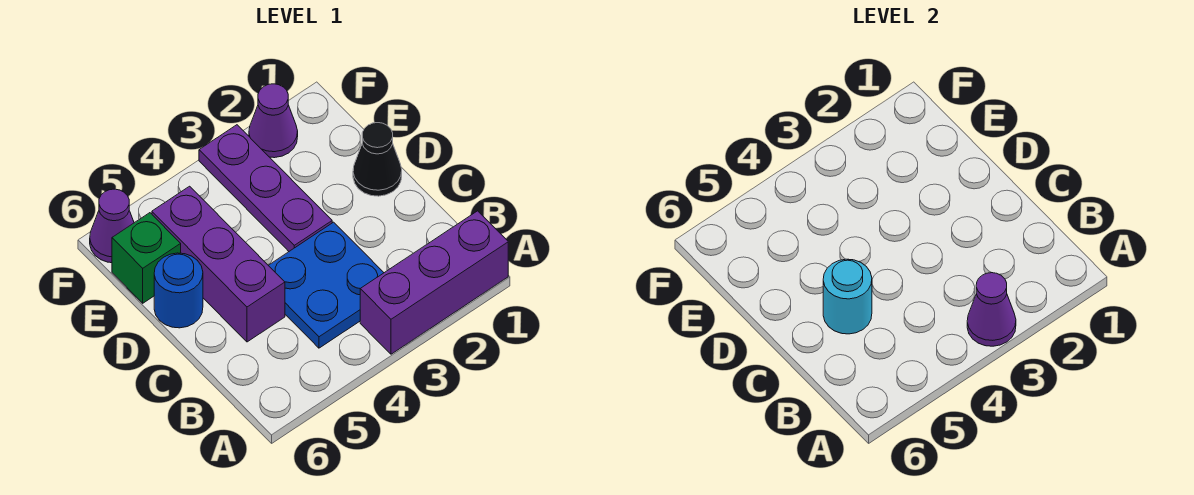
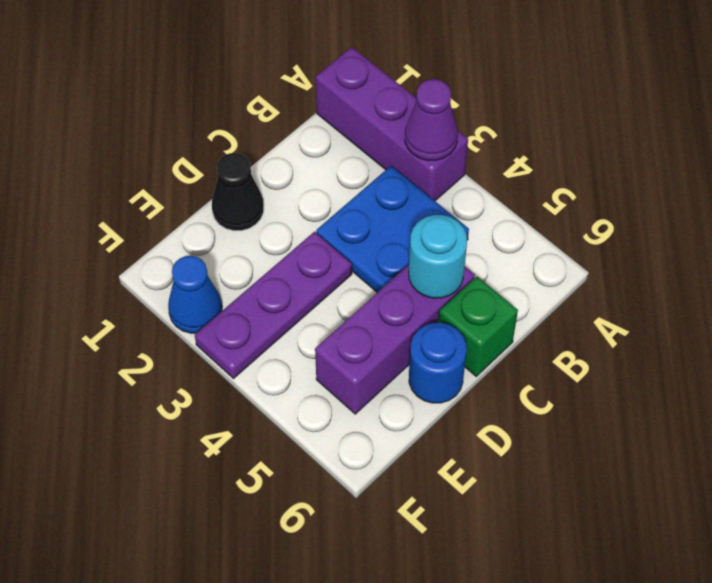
green brick E6 level 1 -> green brick C6 level 1
purple cone F2 level 1 -> blue cone F2 level 1
purple cone F6 level 1 -> none

